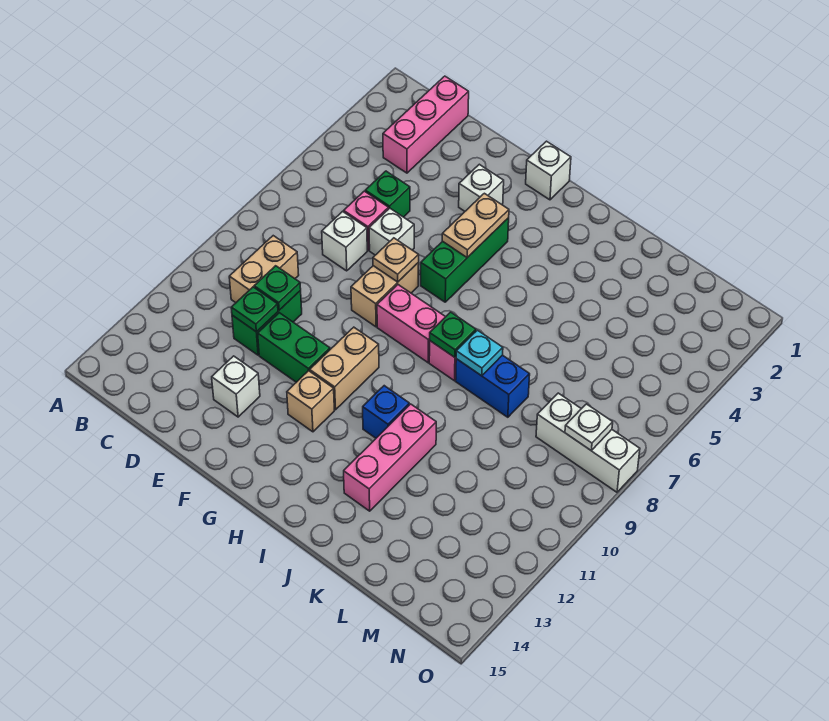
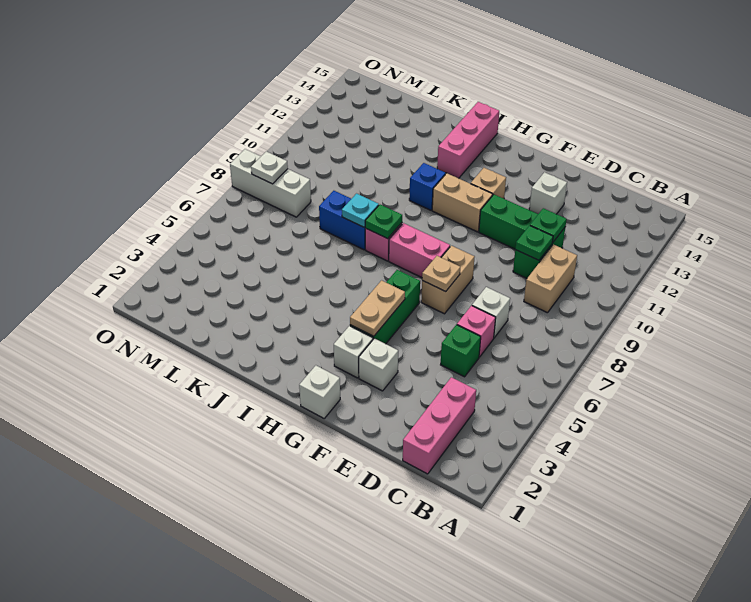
white brick E6 level 1 -> white brick G3 level 1
tan brick G10:G11 level 1 -> tan brick G11:H11 level 1
pink brick J11:J13 level 1 -> pink brick I13:I15 level 1

